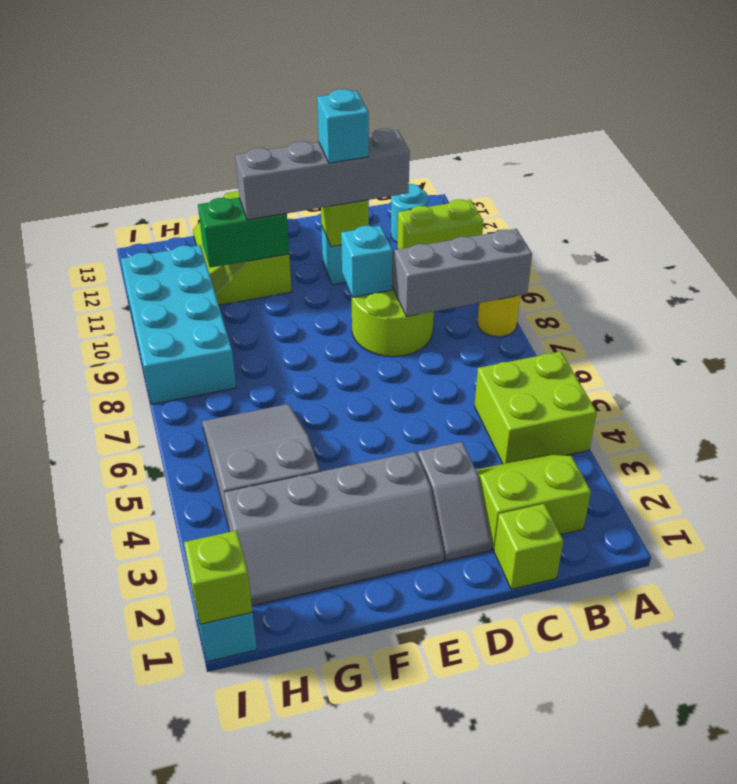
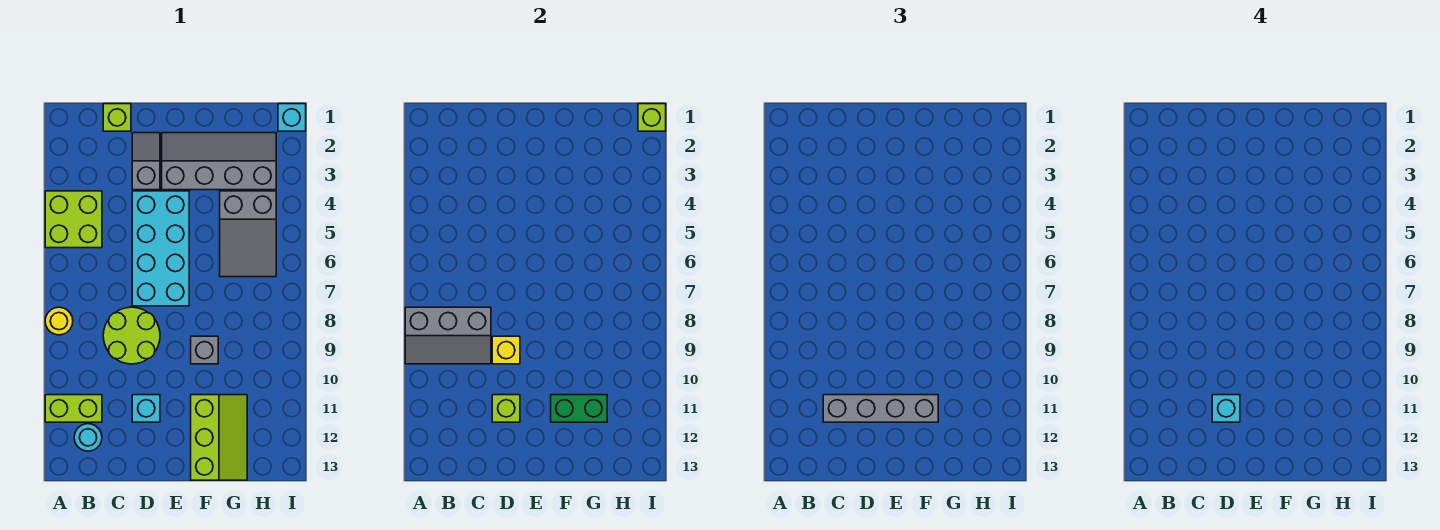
lime slope B2:C3 level 1 top 2 -> none
cyan brick D9 level 2 -> yellow brick D9 level 2
none -> grey brick F9 level 1
cyan brick H8:I11 level 1 -> cyan brick D4:E7 level 1

